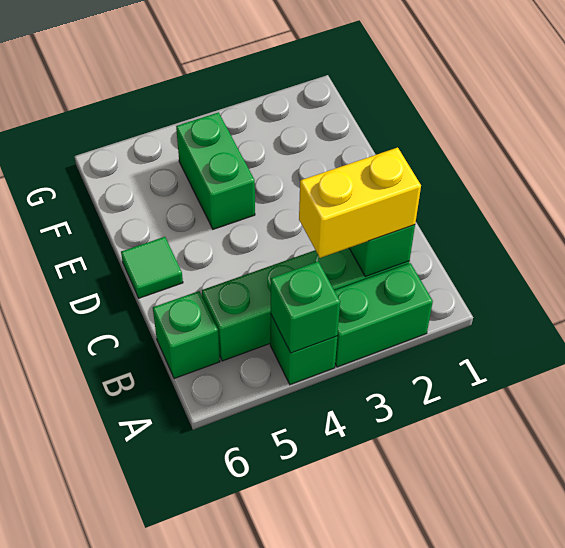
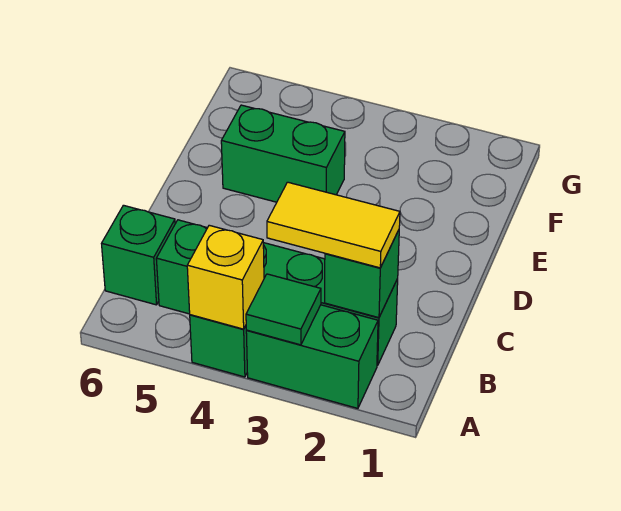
green brick A4 level 2 -> yellow brick A4 level 2
yellow brick B2:B3 level 3 -> yellow tile B2:B3 level 3
green tile D6 level 1 -> green tile A3 level 2
green brick E4:F4 level 1 -> green brick E4:E5 level 1

